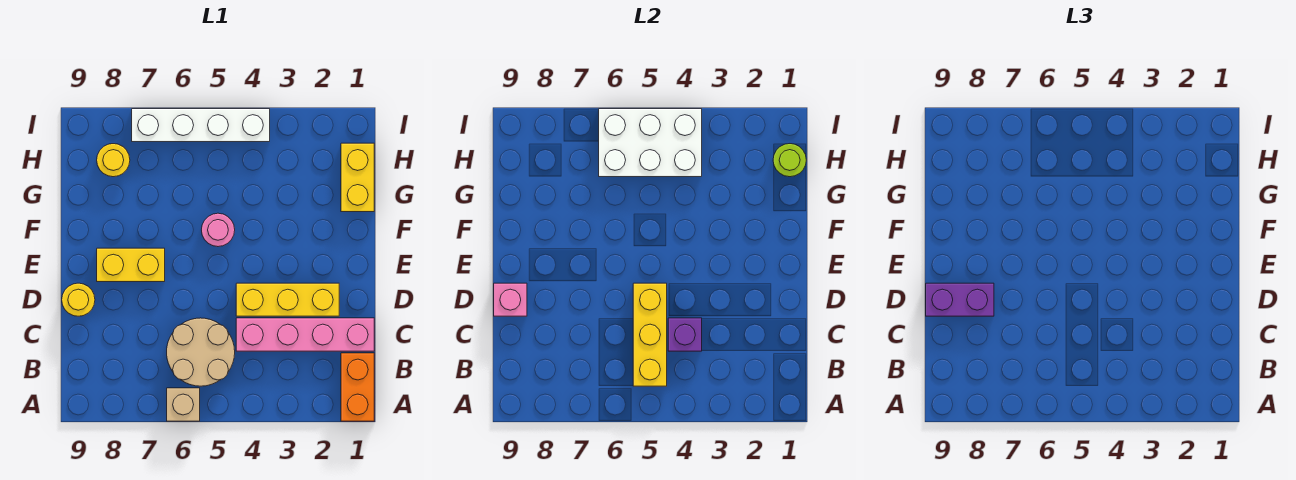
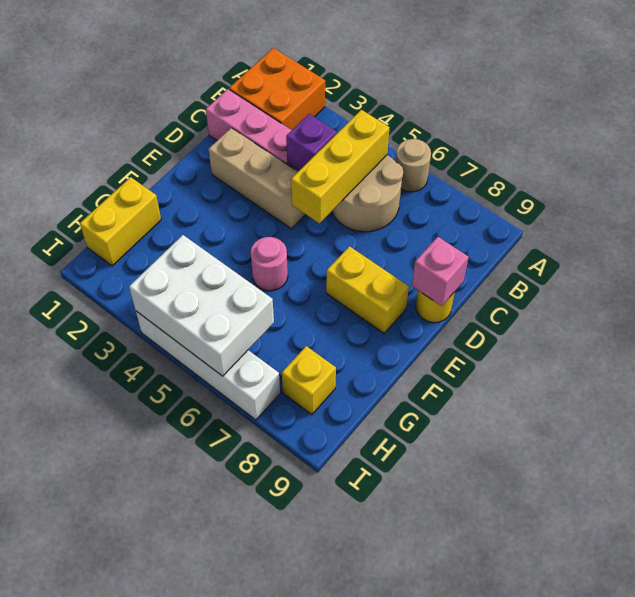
orange brick A1:B1 level 1 -> orange brick A1:B2 level 1
tan brick A6 level 1 -> tan round brick A6 level 1
yellow brick D2:D4 level 1 -> tan brick D2:D4 level 1
purple brick D8:D9 level 3 -> none
lime round brick H1 level 2 -> none
yellow round brick H8 level 1 -> yellow brick H8 level 1

